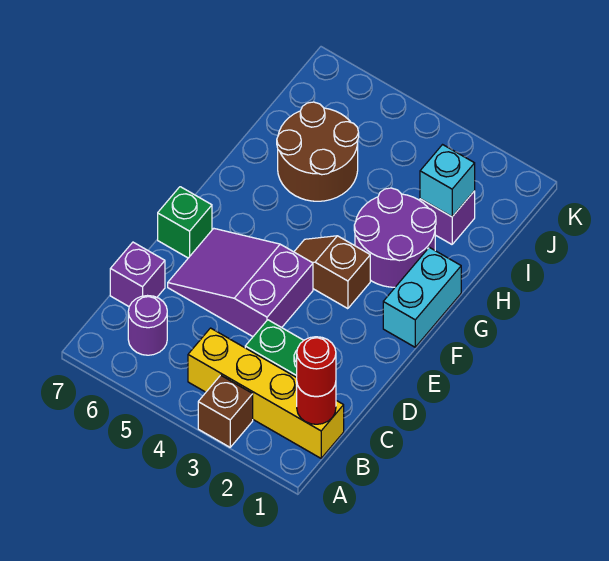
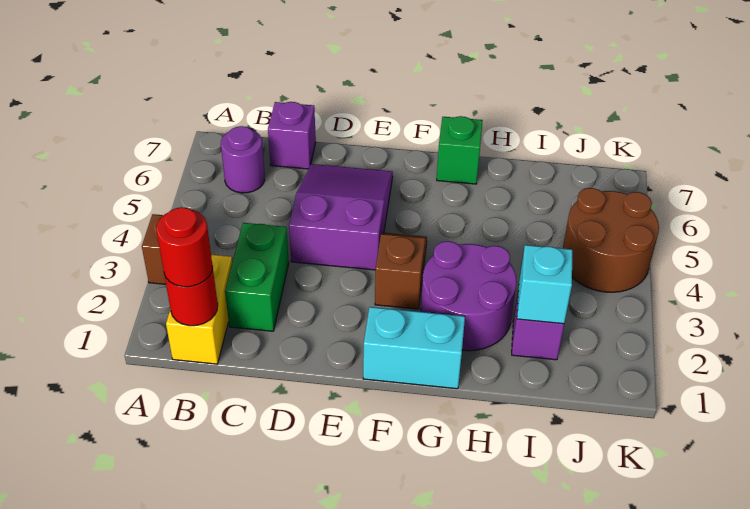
yellow brick B1:B4 level 1 -> yellow brick B1:B2 level 1
green brick E7 level 1 -> green brick G7 level 1
brown round brick H5:I6 level 1 -> brown round brick J4:K5 level 1

